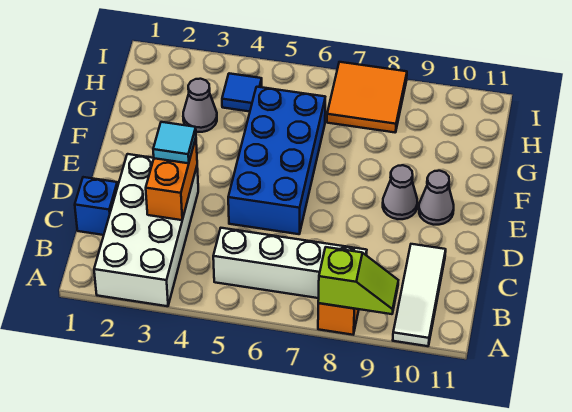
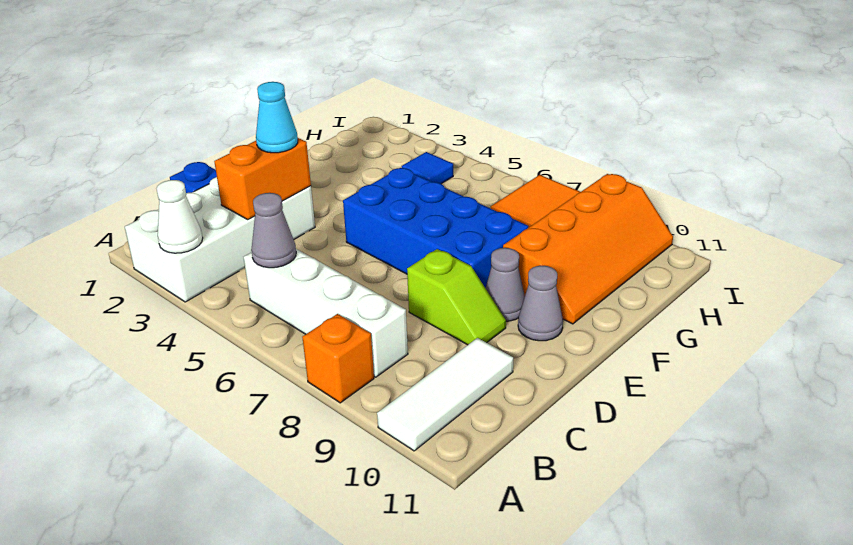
none -> white cone A3 level 2
lime slope A8:A9 level 2 top 8 -> lime slope D8:D9 level 1 top 8
cyan tile D3 level 3 -> cyan cone D3 level 3
blue brick D5:G6 level 1 -> blue brick E5:F8 level 1
none -> orange slope F9:I10 level 1 top 9
grey cone G3 level 1 -> grey cone B5 level 2

